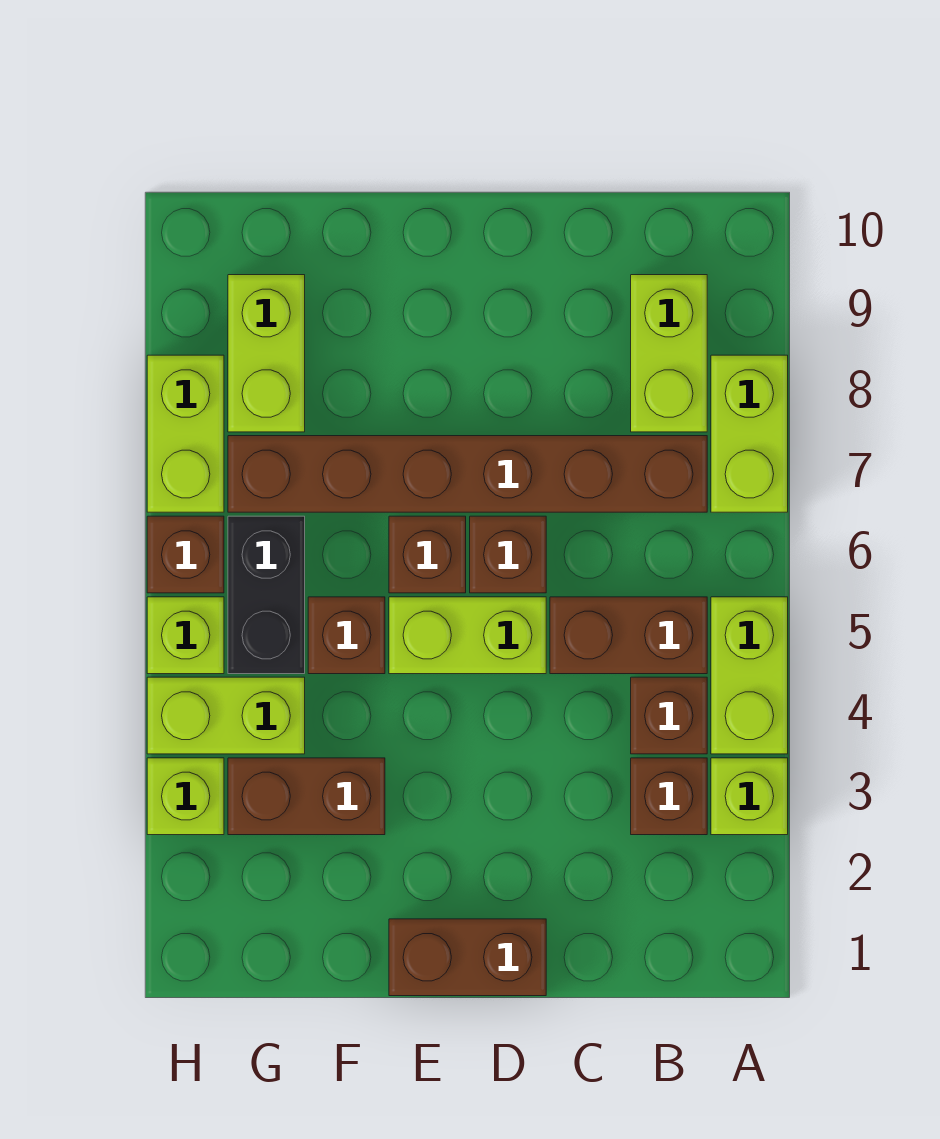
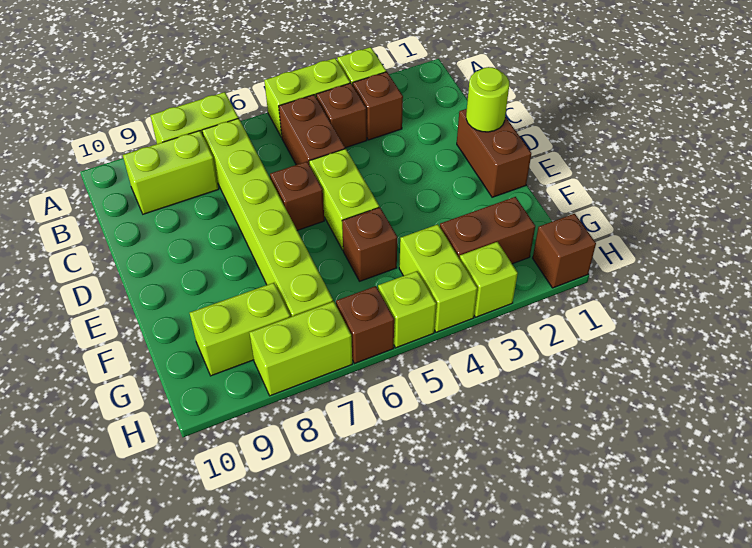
brown brick B7:G7 level 1 -> lime brick B7:G7 level 1
none -> lime round brick D1 level 2
brown brick E6 level 1 -> brown brick H1 level 1
brown brick F3:G3 level 1 -> brown brick G2:G3 level 1
black brick G5:G6 level 1 -> none

